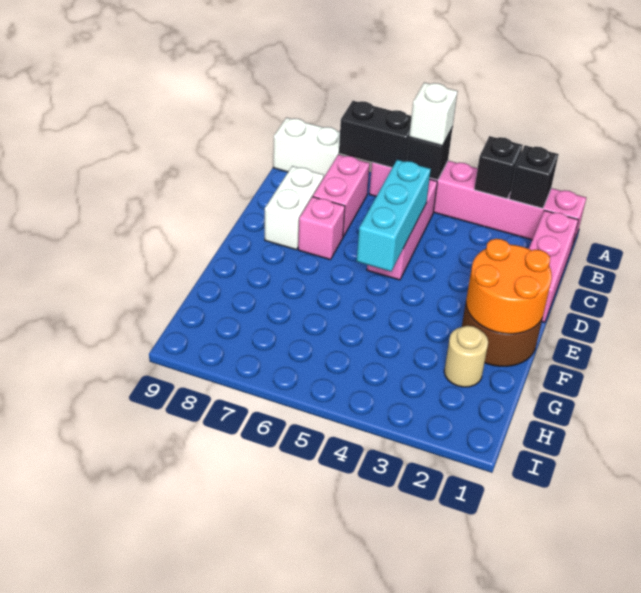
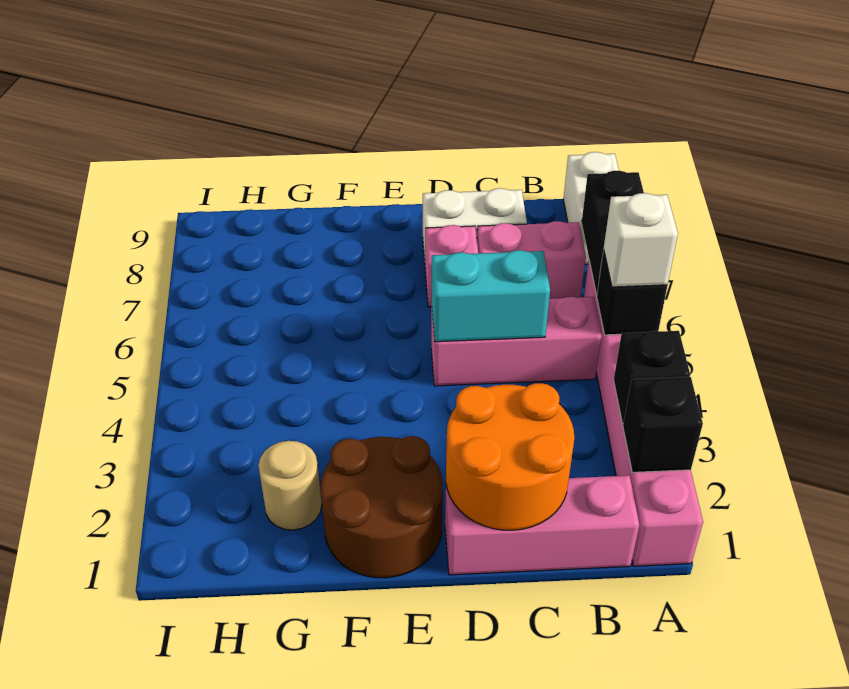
cyan brick C5:E5 level 2 -> cyan brick C5:D5 level 2
orange round brick E1:F2 level 2 -> orange round brick C1:D2 level 2

